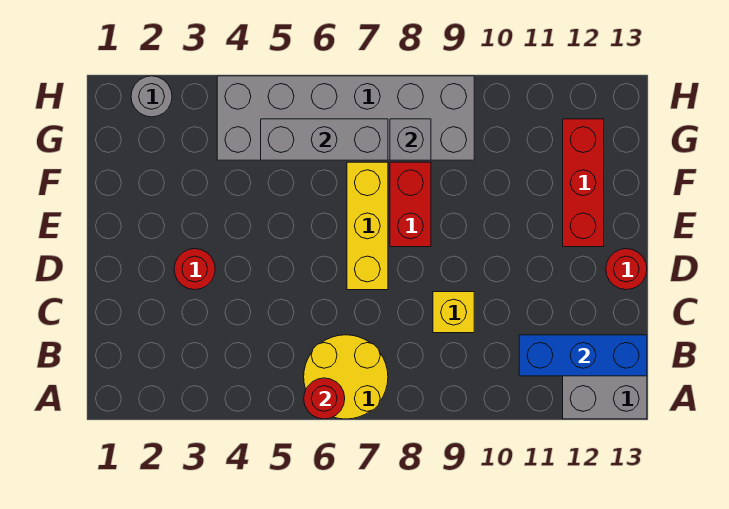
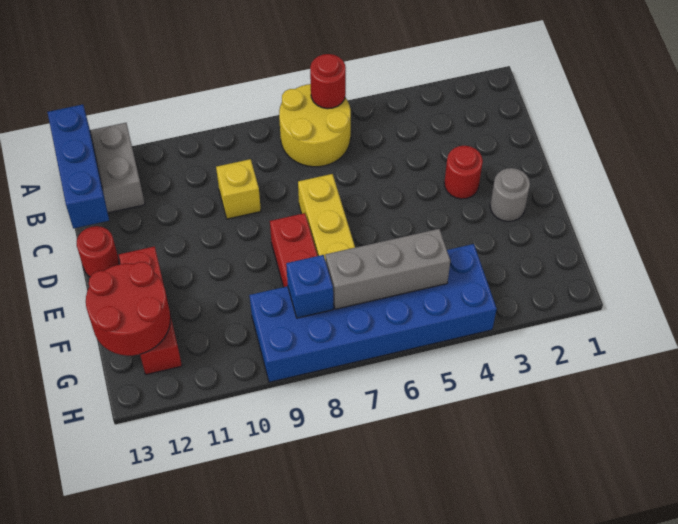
blue brick B11:B13 level 2 -> blue brick A13:C13 level 2
none -> red round brick F12:G13 level 2
grey brick G4:H9 level 1 -> blue brick G4:H9 level 1
grey brick G8 level 2 -> blue brick G8 level 2
grey round brick H2 level 1 -> grey round brick E2 level 1

